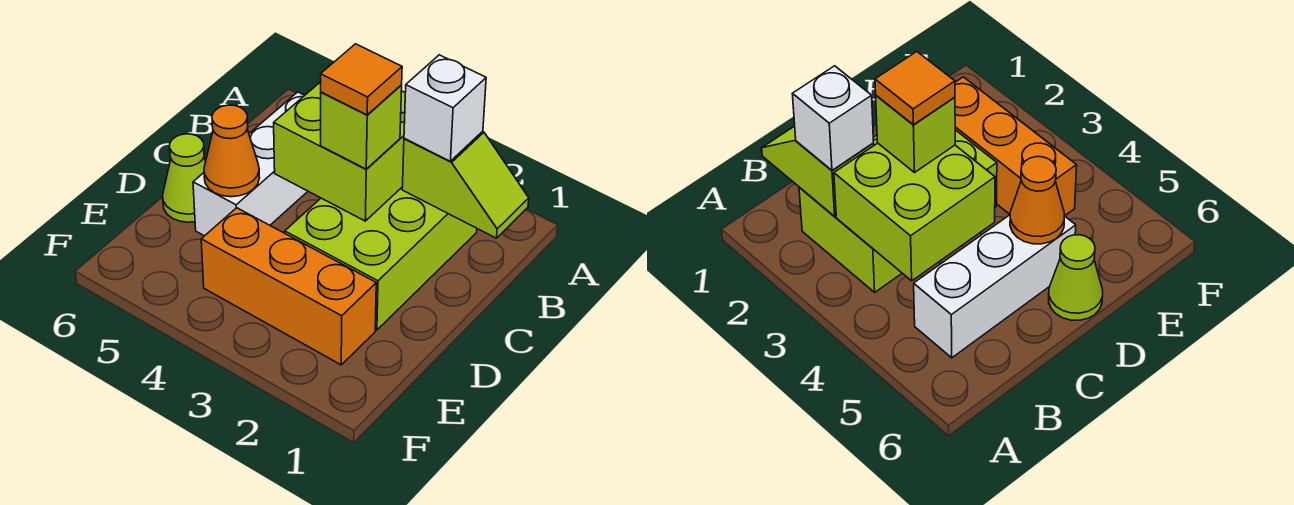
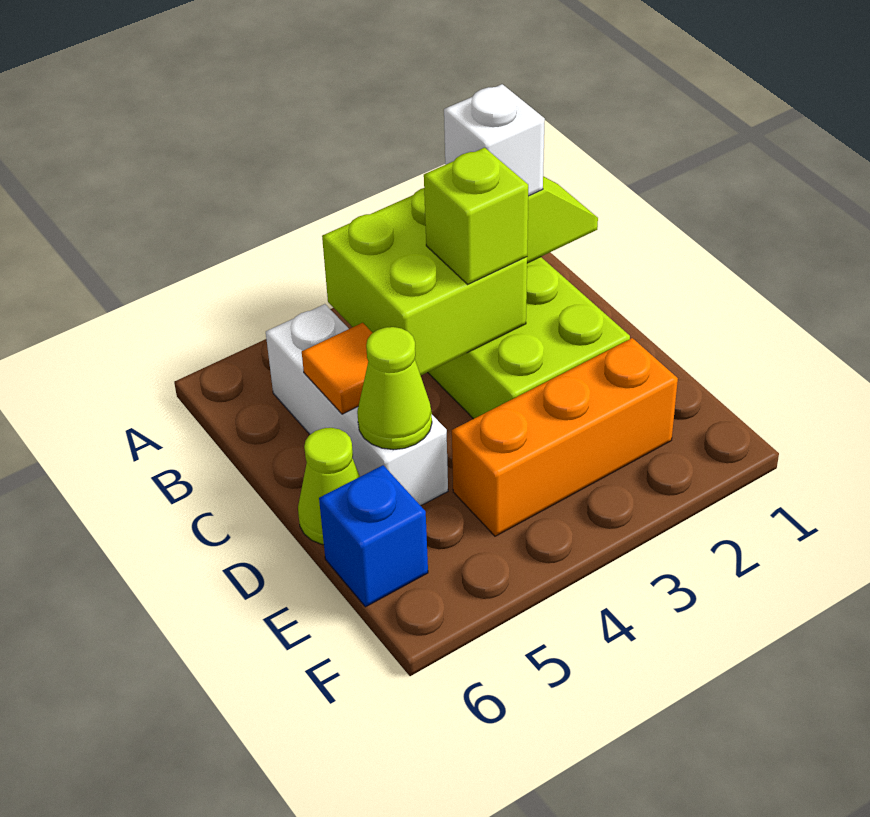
orange tile C3 level 4 -> orange tile C5 level 2
orange cone D5 level 2 -> lime cone D5 level 2
none -> blue brick E6 level 1

